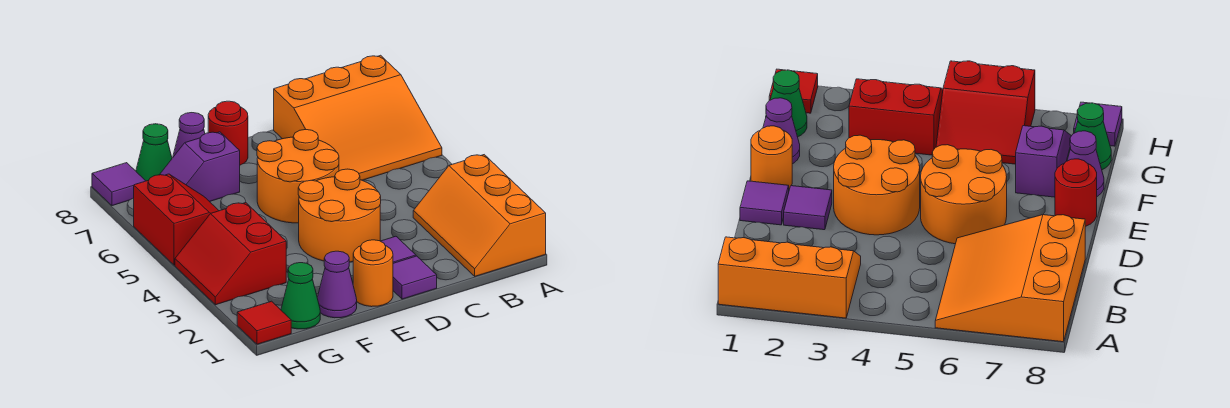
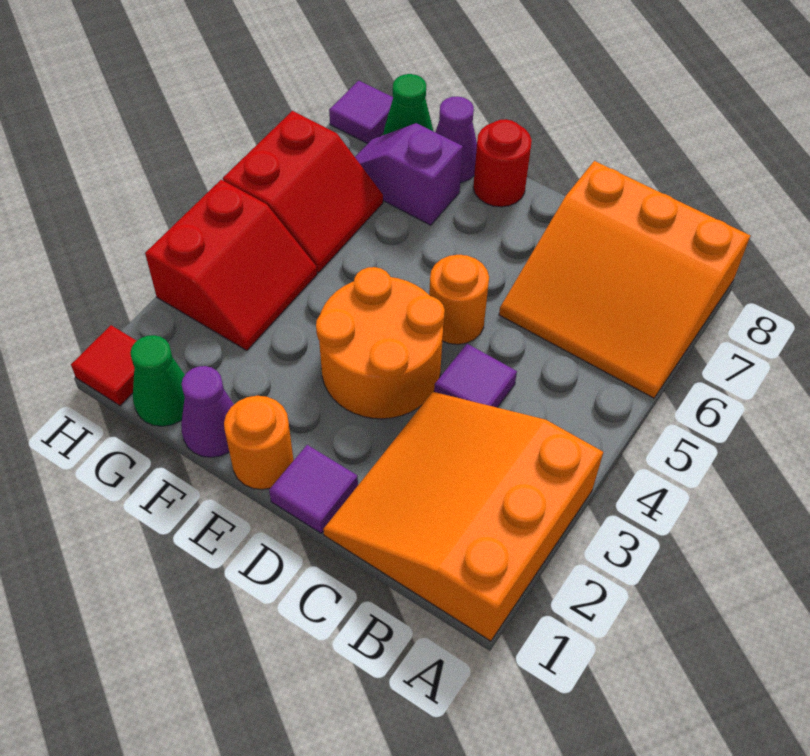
orange slope A1:B3 level 1 top A -> orange slope A1:C3 level 1 top A
purple tile D2 level 1 -> purple tile C4 level 1
orange round brick D5:E6 level 1 -> orange round brick D5 level 1
red slope G3:H4 level 1 top G -> red slope G3:H4 level 1 top H

